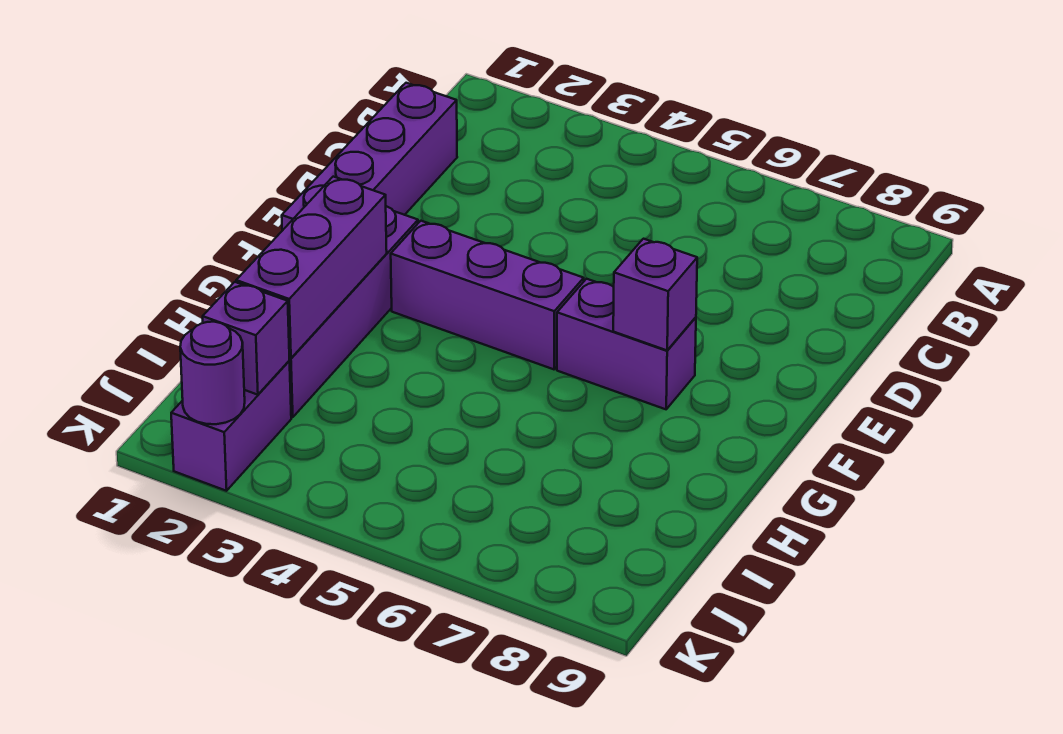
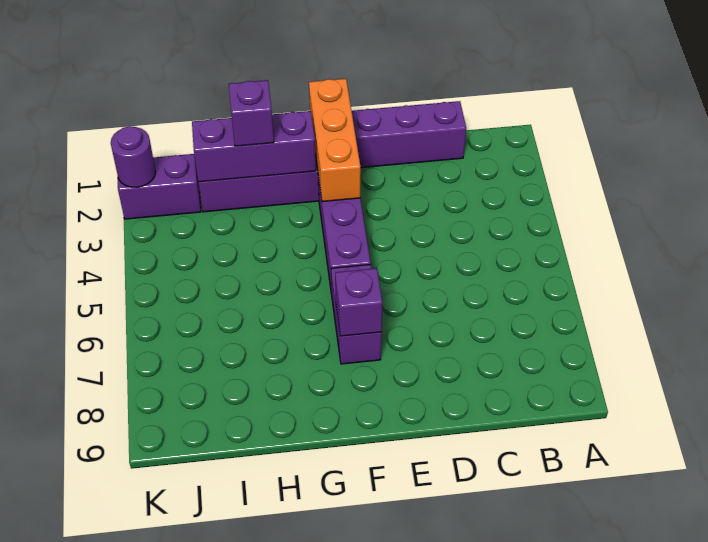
none -> orange brick F1:F3 level 2
purple brick J2 level 2 -> purple brick H2 level 3

